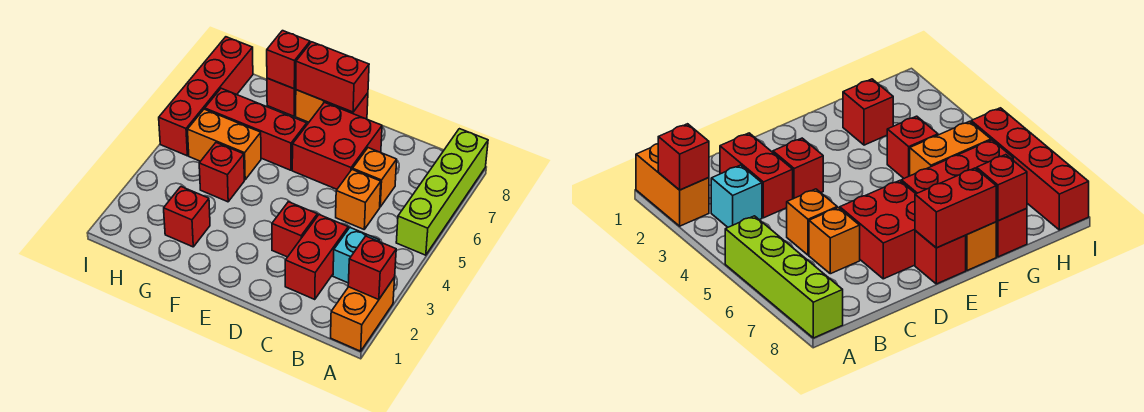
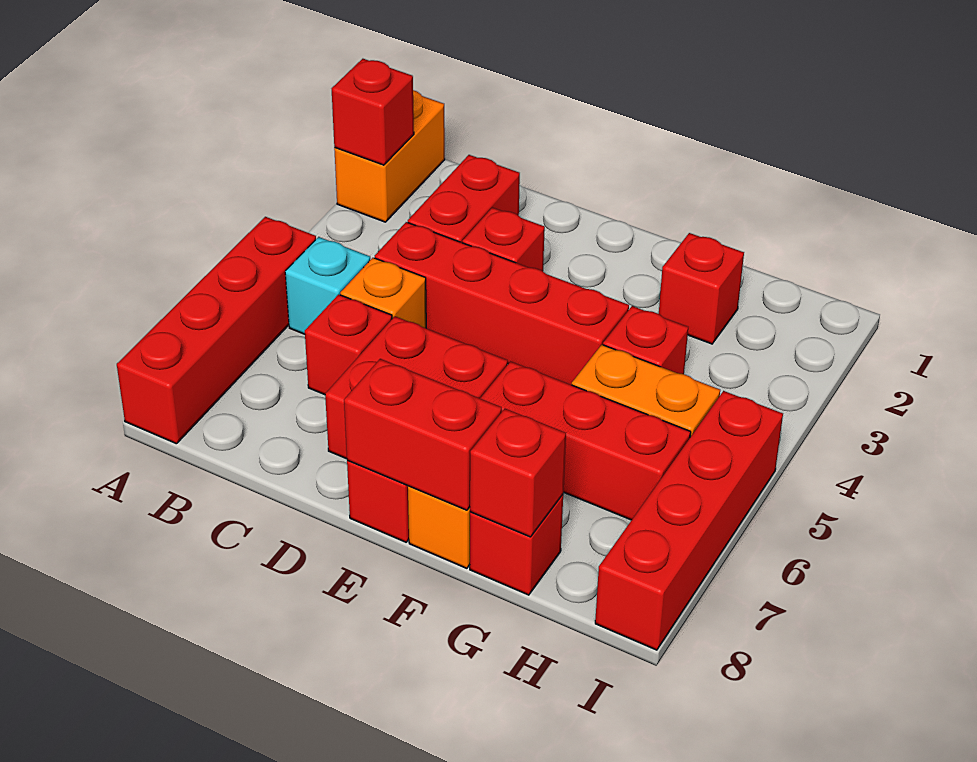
lime brick A5:A8 level 1 -> red brick A5:A8 level 1
cyan brick B3 level 1 -> cyan brick B5 level 1
none -> red brick C4:F4 level 1
orange brick C6 level 1 -> red brick C6 level 1

